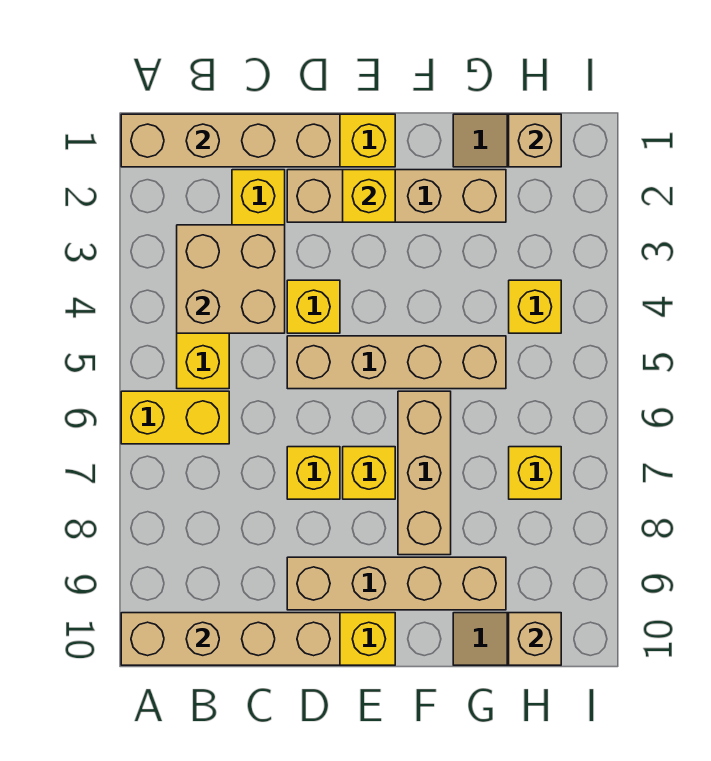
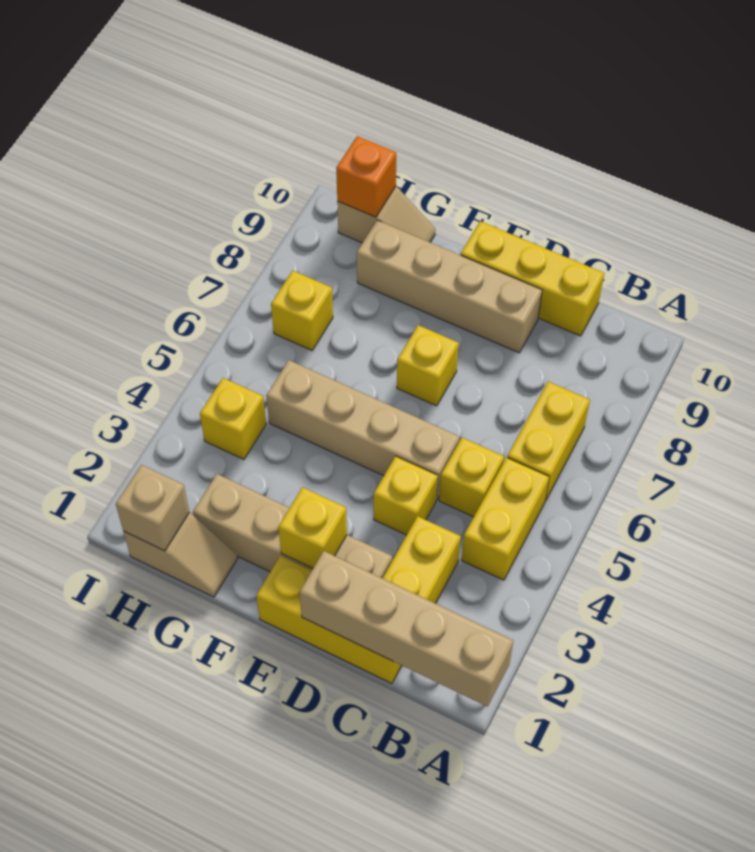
yellow brick A6:B6 level 1 -> yellow brick B6:B7 level 1
tan brick A10:D10 level 2 -> none
tan brick B3:C4 level 2 -> none
yellow brick D7 level 1 -> yellow brick C5 level 1
tan brick F6:F8 level 1 -> none
tan brick H10 level 2 -> orange brick H10 level 2

